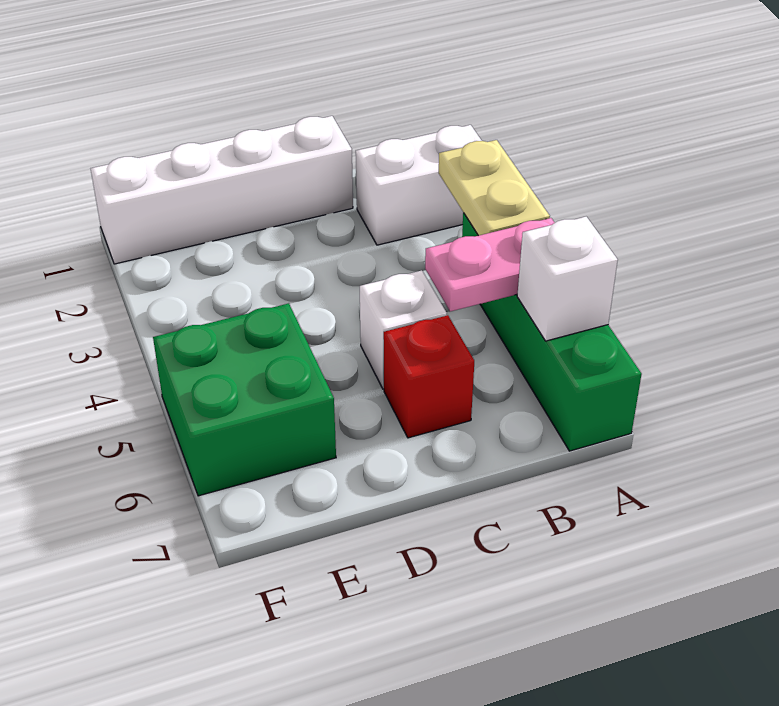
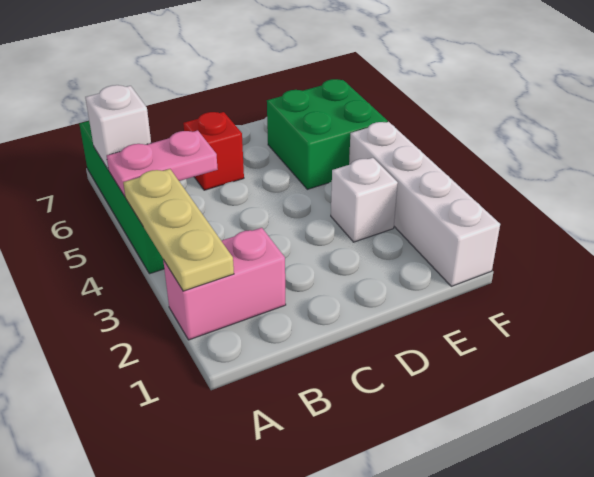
white brick A2:B2 level 1 -> pink brick A2:B2 level 1
tan plate A3:A4 level 2 -> tan plate A2:A4 level 2
white brick C1:F1 level 1 -> white brick F1:F4 level 1
white brick C5 level 1 -> white brick E3 level 1

